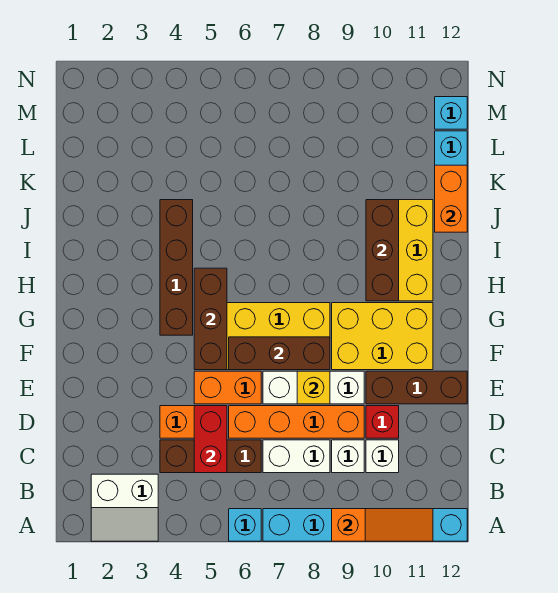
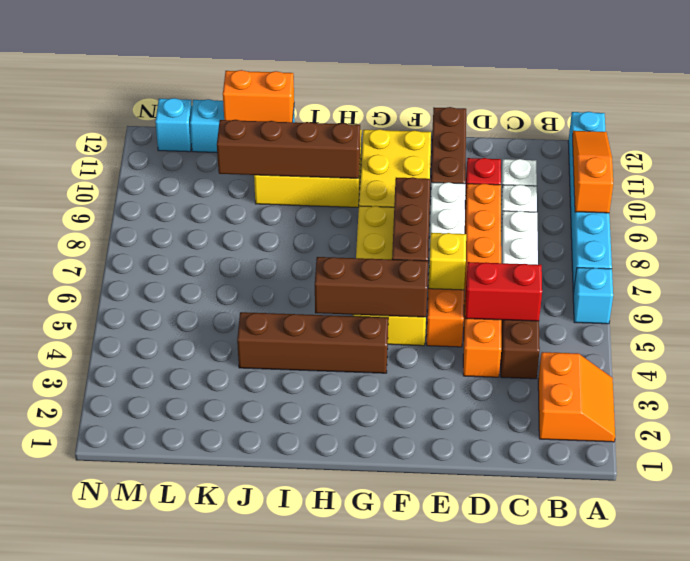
white slope A2:B3 level 1 top B -> orange slope A2:B3 level 1 top B
yellow brick E8 level 2 -> yellow brick E6 level 2
brown brick H10:J10 level 2 -> brown brick H10:K10 level 2

